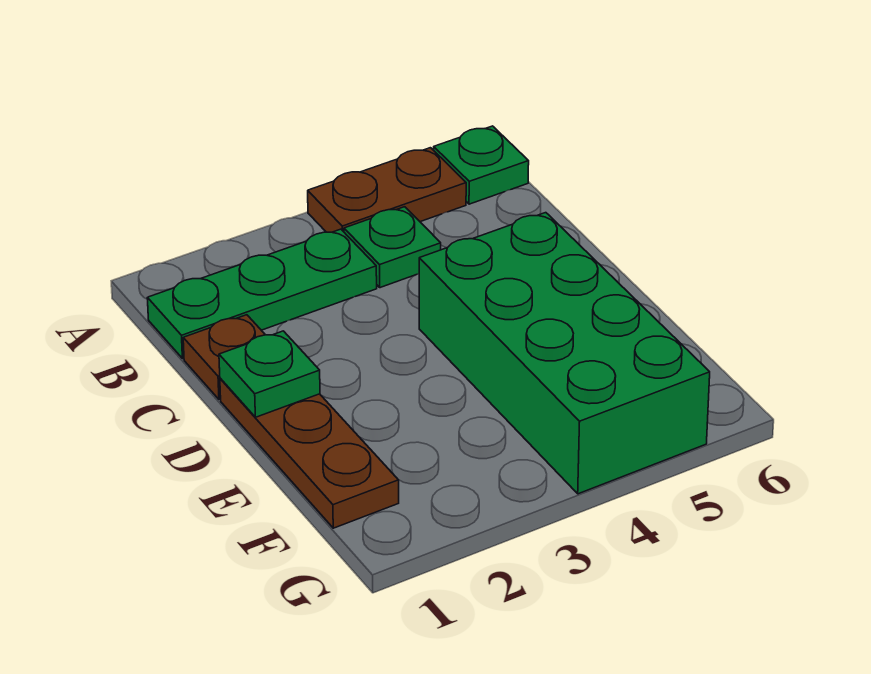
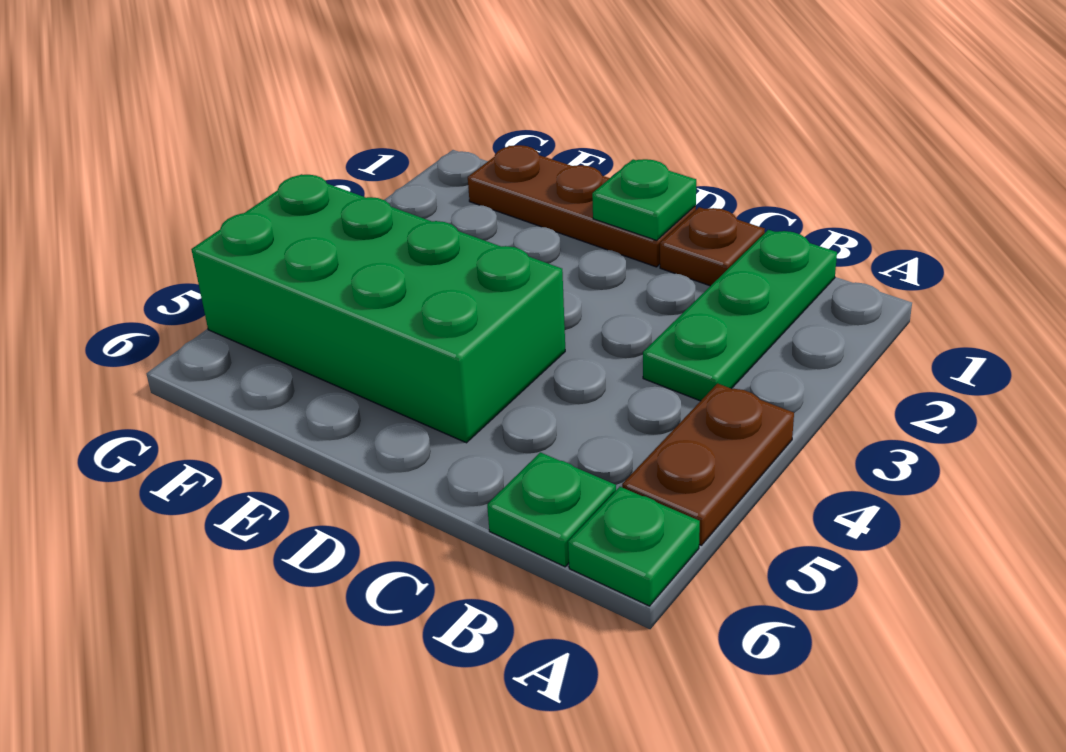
green plate B4 level 1 -> green plate B6 level 1

